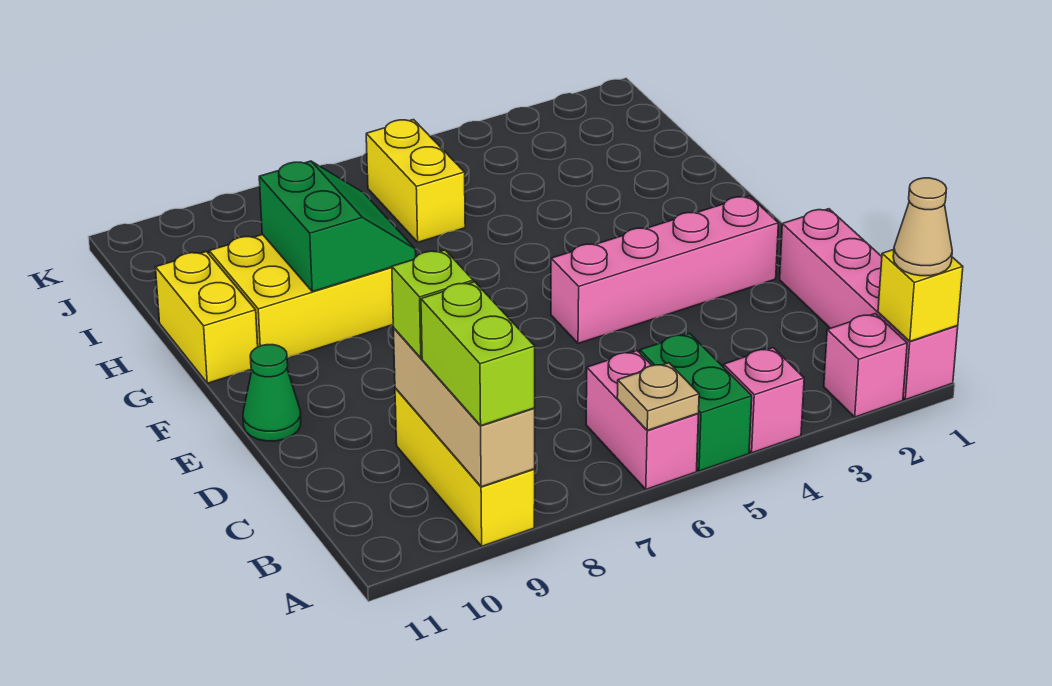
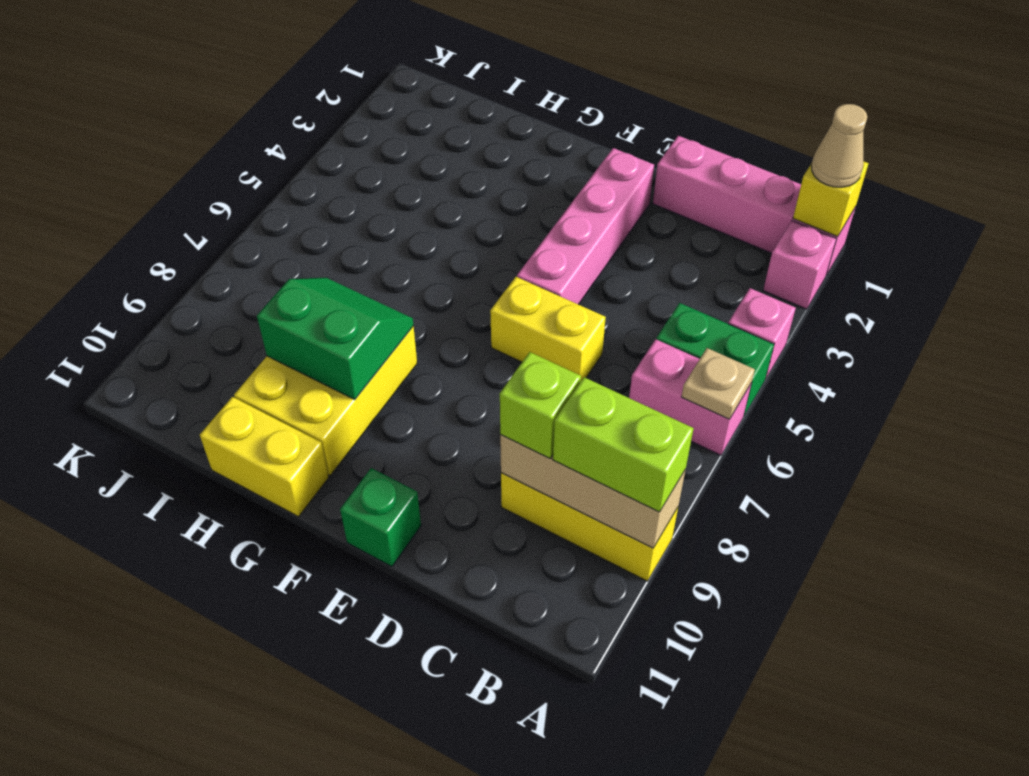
green cone E11 level 1 -> green brick E11 level 1
yellow brick I6:J6 level 1 -> yellow brick D6:E6 level 1

